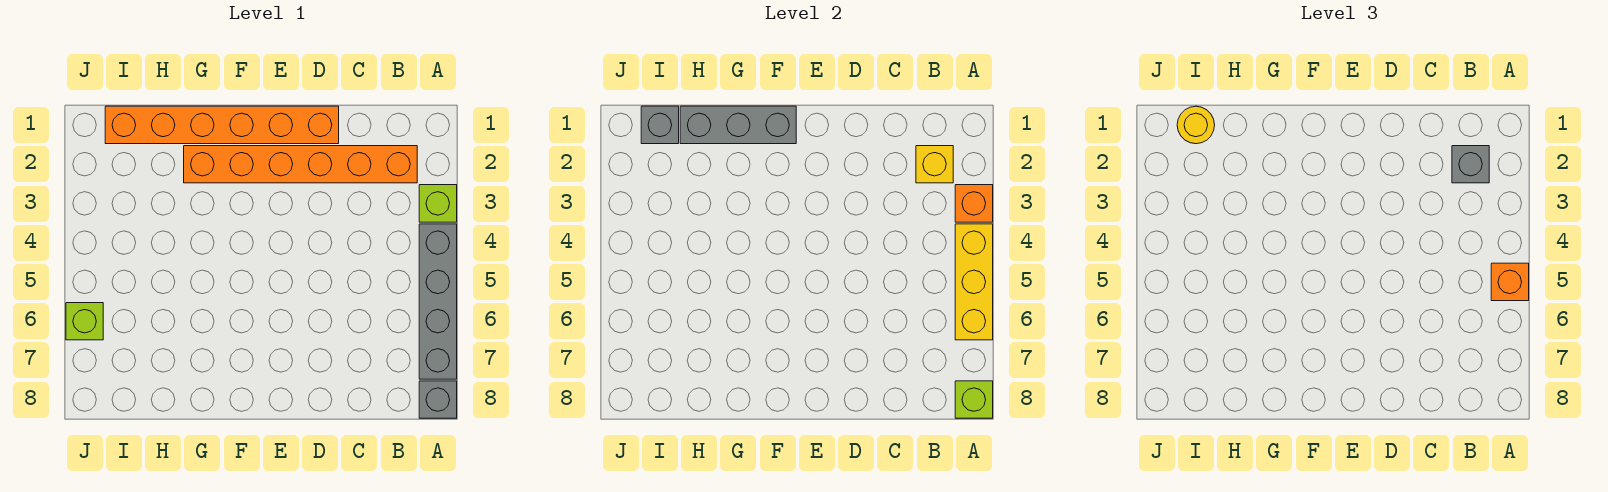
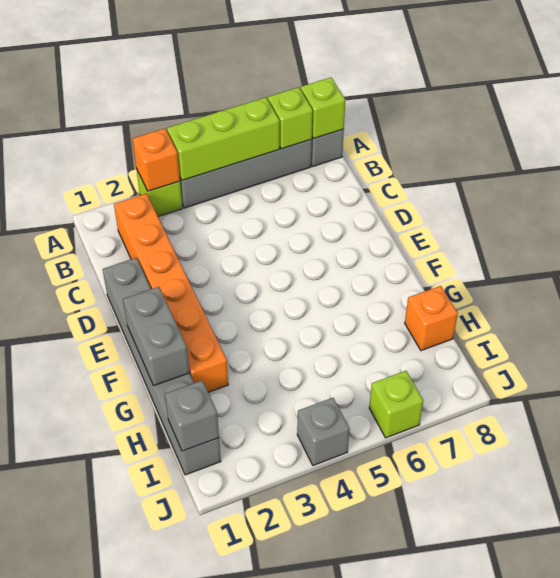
yellow brick A4:A6 level 2 -> lime brick A4:A6 level 2
orange brick A5 level 3 -> orange brick H8 level 1
none -> lime brick A7 level 2
yellow brick B2 level 2 -> none
grey brick B2 level 3 -> grey brick J4 level 1
orange brick D1:I1 level 1 -> grey brick D1:I1 level 1
grey brick F1:H1 level 2 -> grey brick F1:G1 level 2
yellow round brick I1 level 3 -> none

